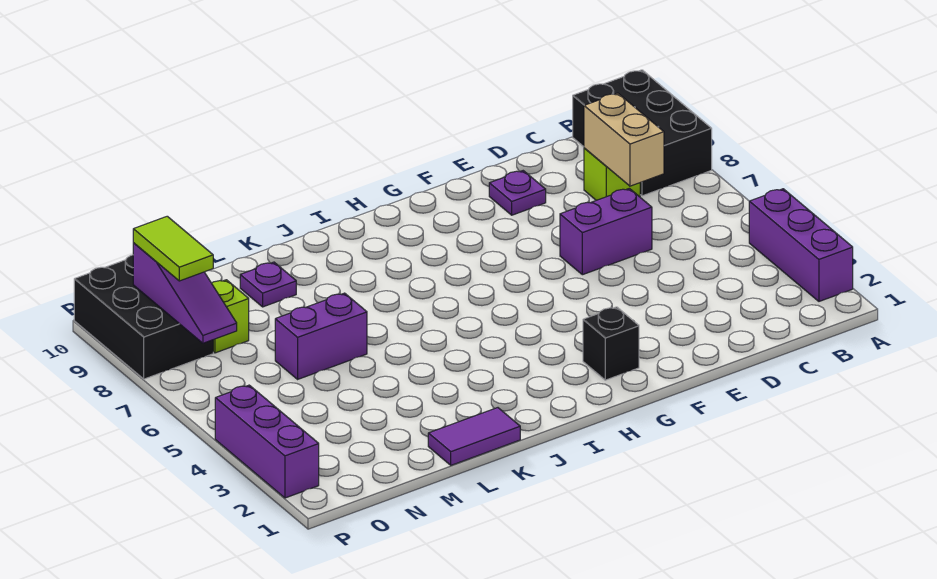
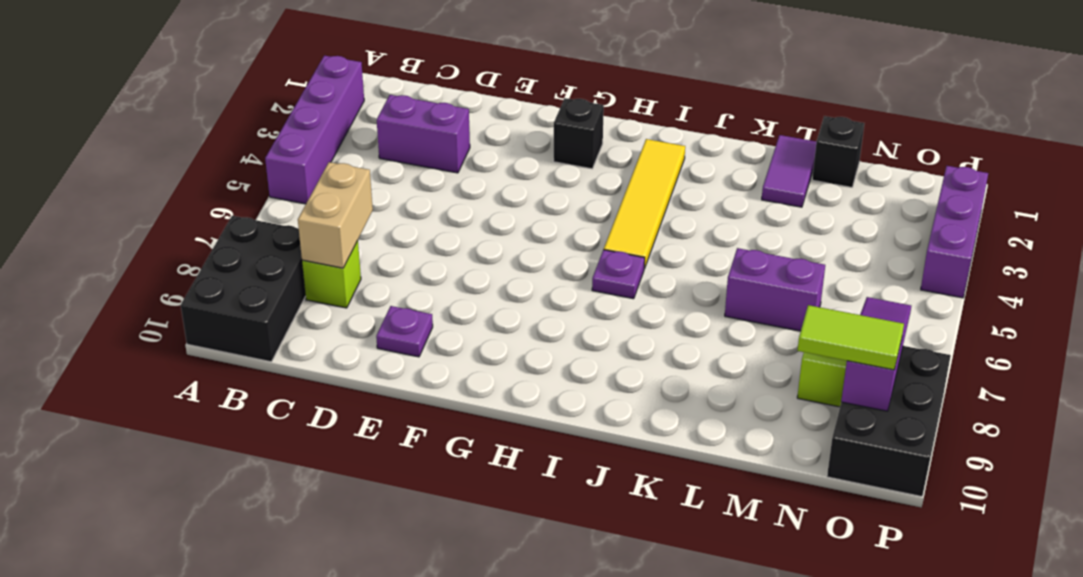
purple brick A2:A4 level 1 -> purple brick A2:A5 level 1
purple brick D6:E6 level 1 -> purple brick C3:D3 level 1
none -> yellow tile I2:I5 level 1
purple tile K1:L1 level 1 -> purple tile L1:L2 level 1
purple plate L9 level 1 -> purple plate I6 level 1
none -> black brick M1 level 1
lime tile O8:O9 level 3 -> lime tile N9:O9 level 3

